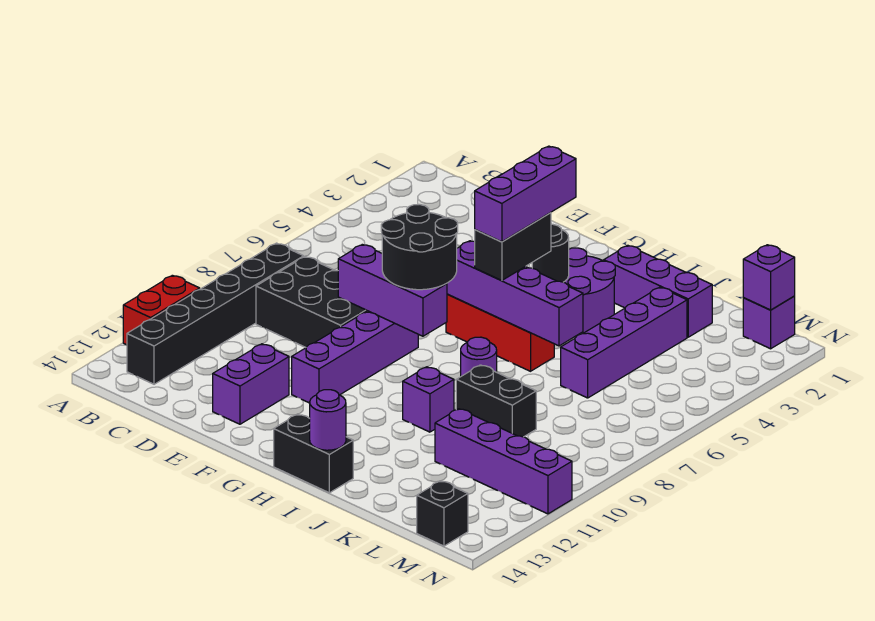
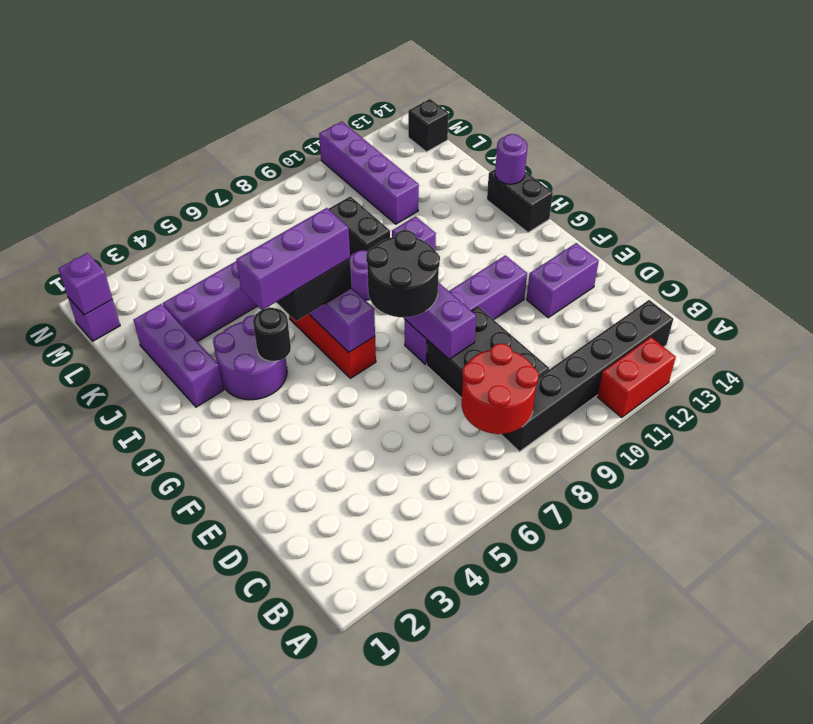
none -> red round brick B7:C8 level 2

